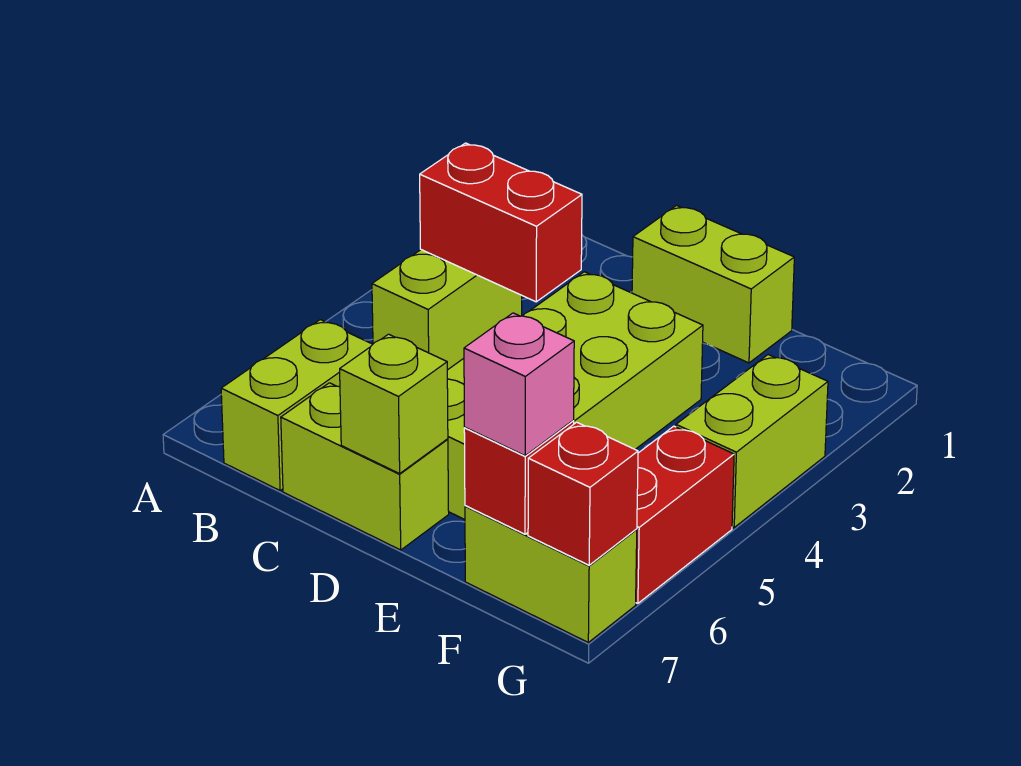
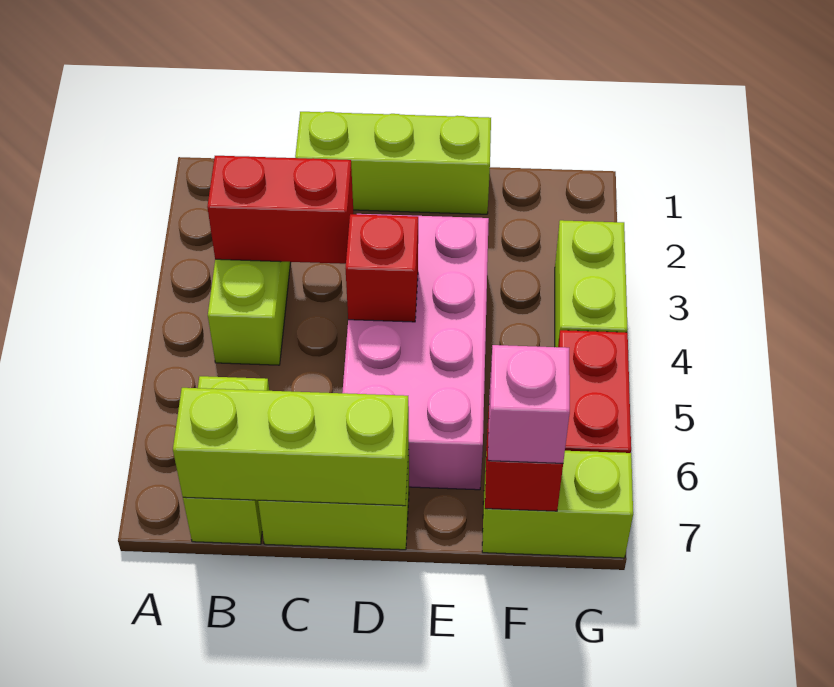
lime brick D1:E1 level 1 -> lime brick C1:E1 level 1
lime brick D3:E6 level 1 -> pink brick D3:E6 level 1
lime brick D7 level 2 -> lime brick B7:D7 level 2
red brick G7 level 2 -> red brick D4 level 2

